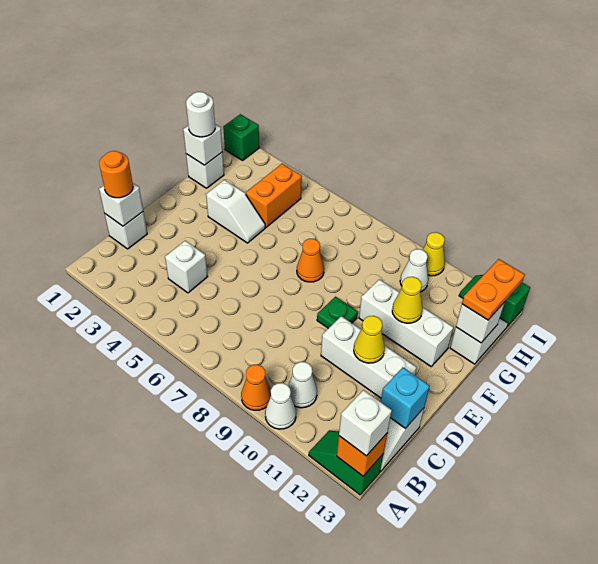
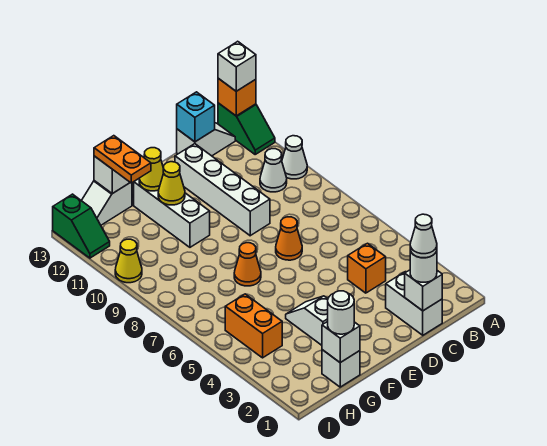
orange cone A9 level 1 -> orange cone D7 level 1
white brick C1 level 1 -> white brick C1:C2 level 1
orange round brick C1 level 3 -> white round brick C1 level 3
white brick C4 level 1 -> orange brick C4 level 1
white brick D10:D12 level 1 -> white brick D9:D12 level 1
yellow cone D11 level 2 -> yellow cone F12 level 2
green plate E9 level 1 -> none
orange brick G4:H4 level 1 -> orange brick H4:H5 level 1
orange plate G13:H13 level 3 -> orange plate G12:G13 level 3
white cone H10 level 1 -> white cone C1 level 4
green brick I1 level 1 -> none

